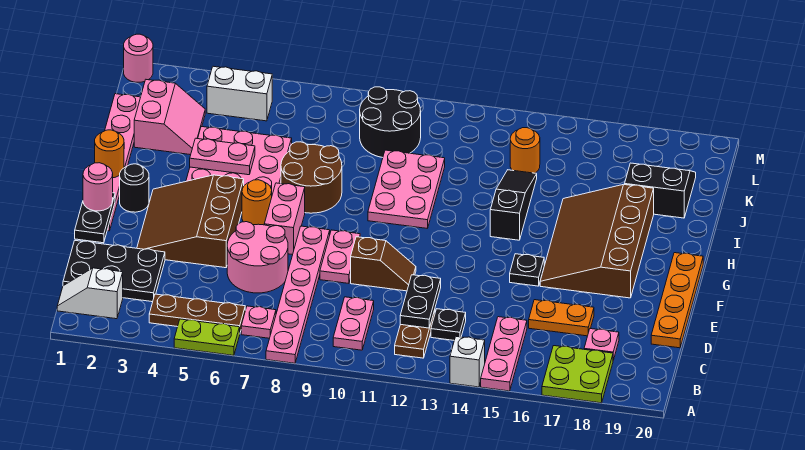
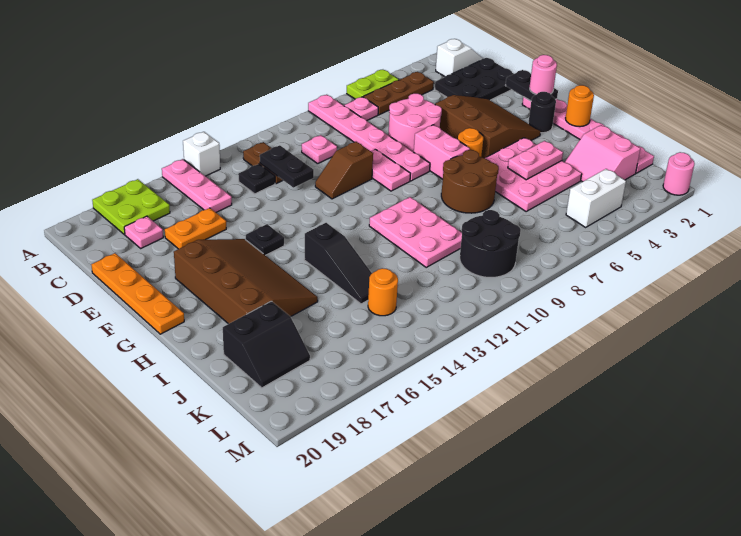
pink plate B10:C10 level 1 -> pink plate C10 level 1

